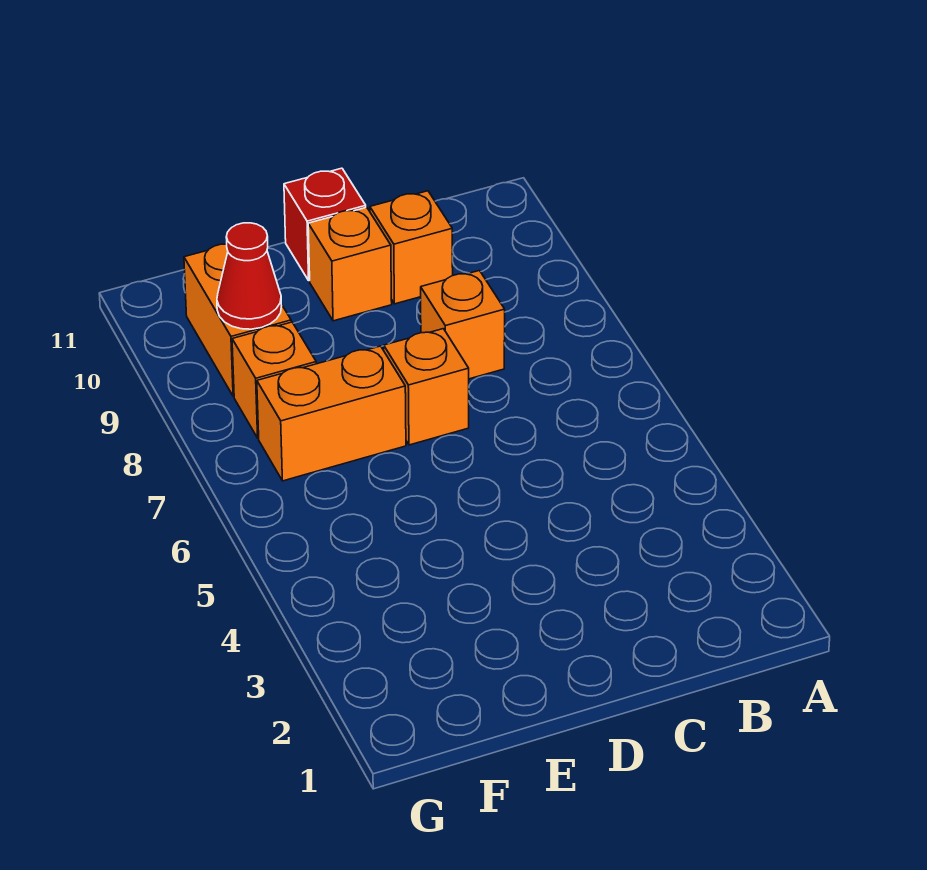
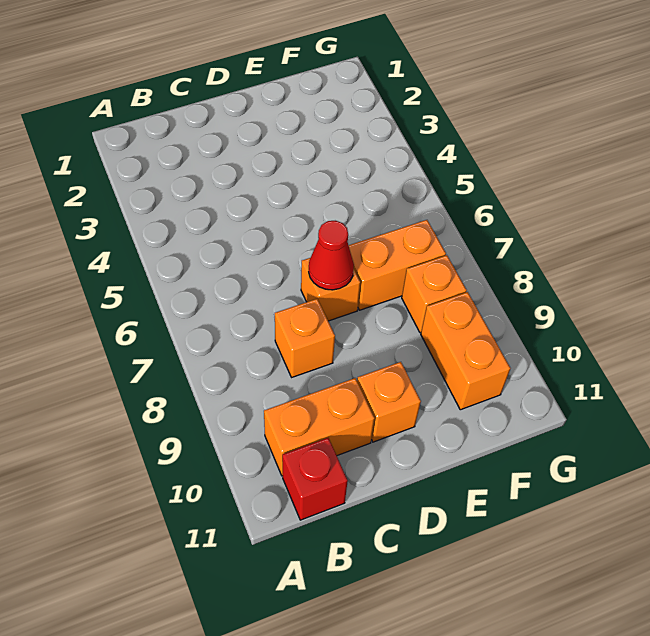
orange brick C10 level 1 -> orange brick B10:C10 level 1
red brick D11 level 1 -> red brick B11 level 1
red cone F9 level 2 -> red cone D7 level 2

